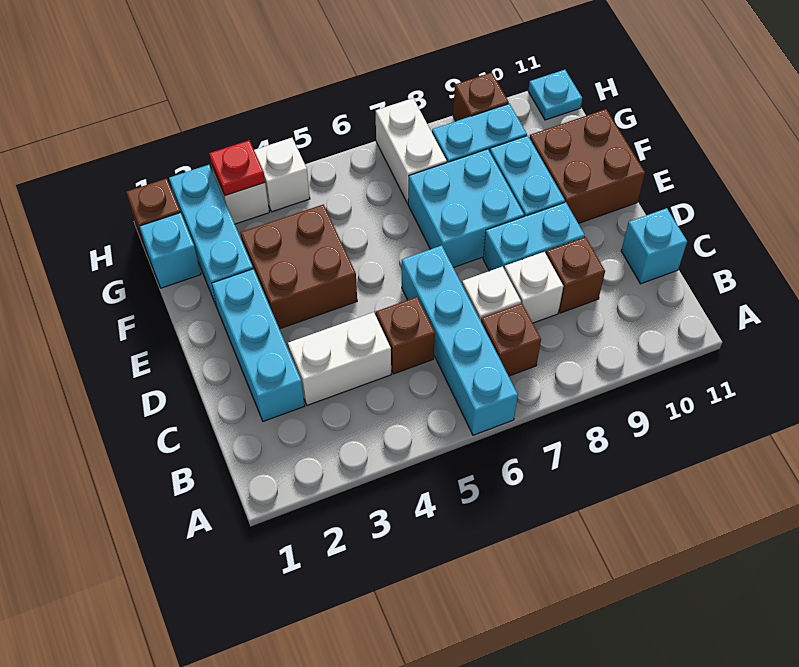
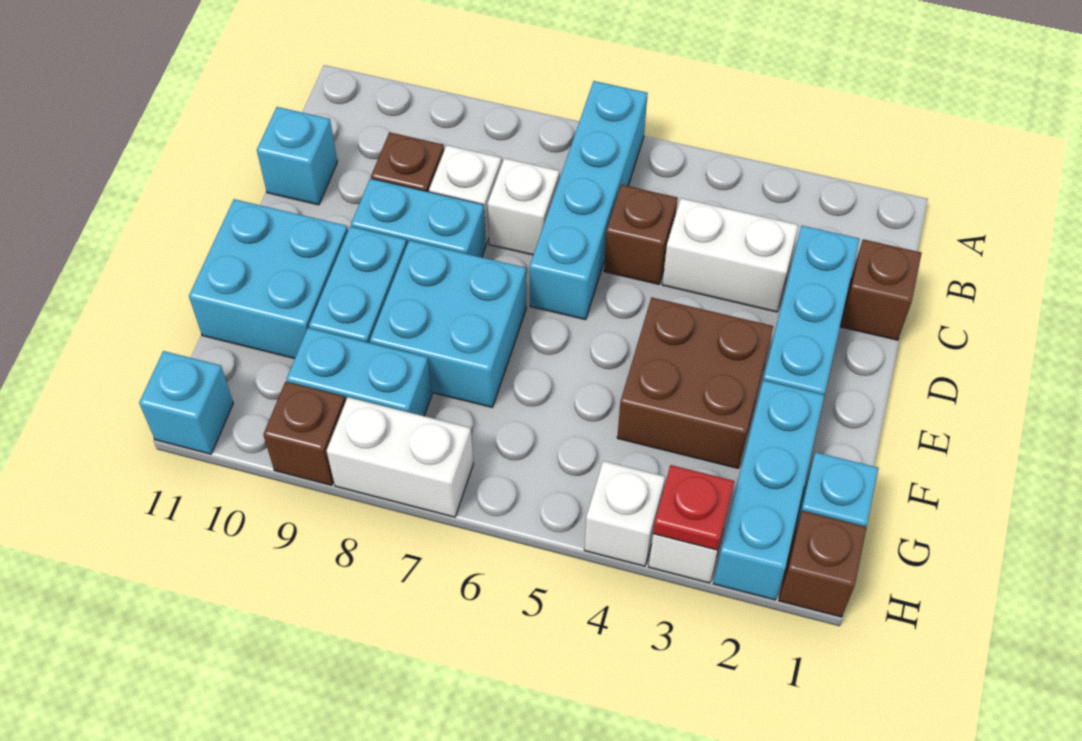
brown brick B7 level 1 -> brown brick C1 level 1
brown brick E10:F11 level 1 -> cyan brick E10:F11 level 1
white brick G7:H7 level 1 -> white brick H7:H8 level 1
cyan plate H11 level 1 -> cyan brick H11 level 1

